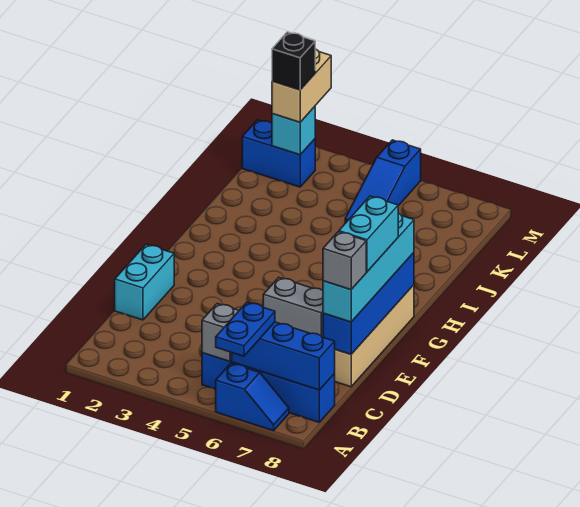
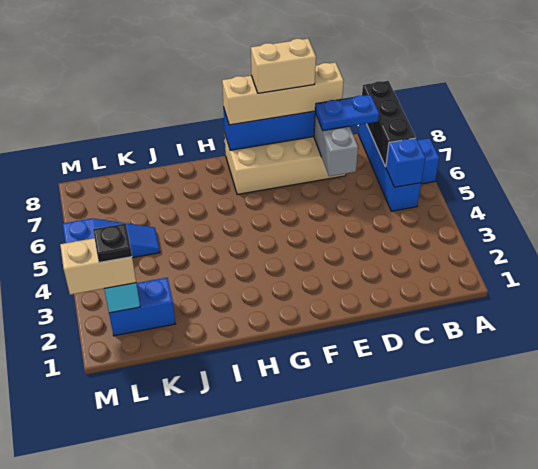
blue plate A6:B6 level 3 -> blue plate C7:D7 level 3
grey brick B5 level 2 -> blue brick B5 level 2
blue brick B6:B8 level 2 -> black brick B6:B8 level 2
cyan brick D1:E1 level 1 -> none
cyan brick D8:G8 level 3 -> tan brick D8:G8 level 3
grey brick D8 level 4 -> none
cyan brick E8:F8 level 4 -> tan brick E8:F8 level 4
blue brick L1:L2 level 1 -> blue brick K2:L2 level 1
black brick L2 level 4 -> black plate L2 level 4

